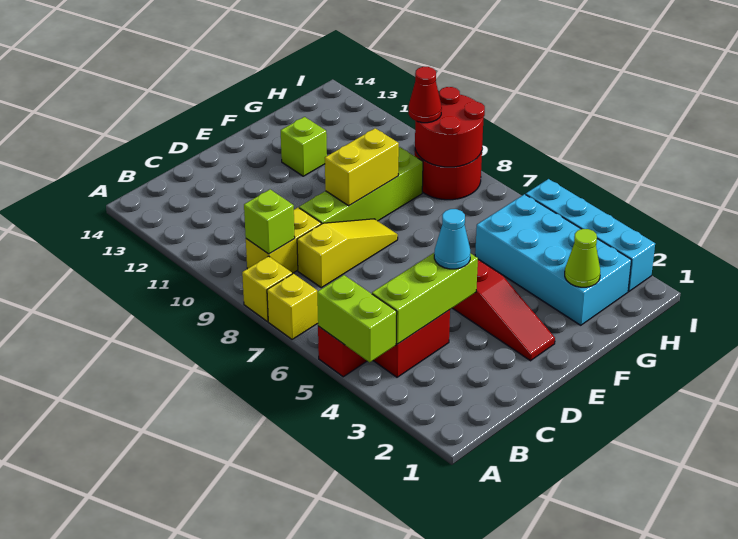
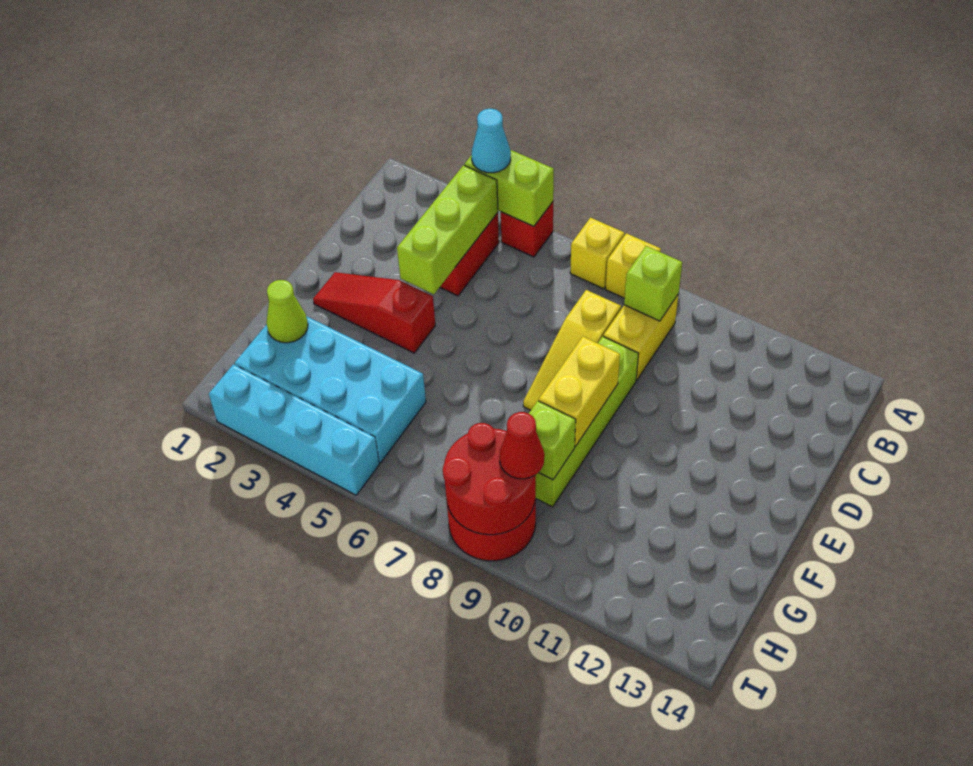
cyan cone D4 level 3 -> cyan cone A4 level 3
lime brick F12 level 1 -> lime brick G9 level 2

